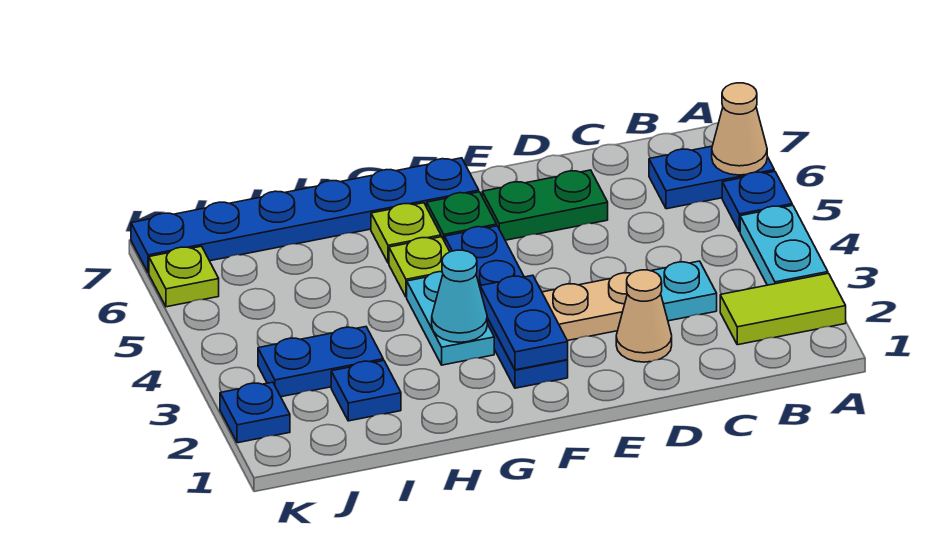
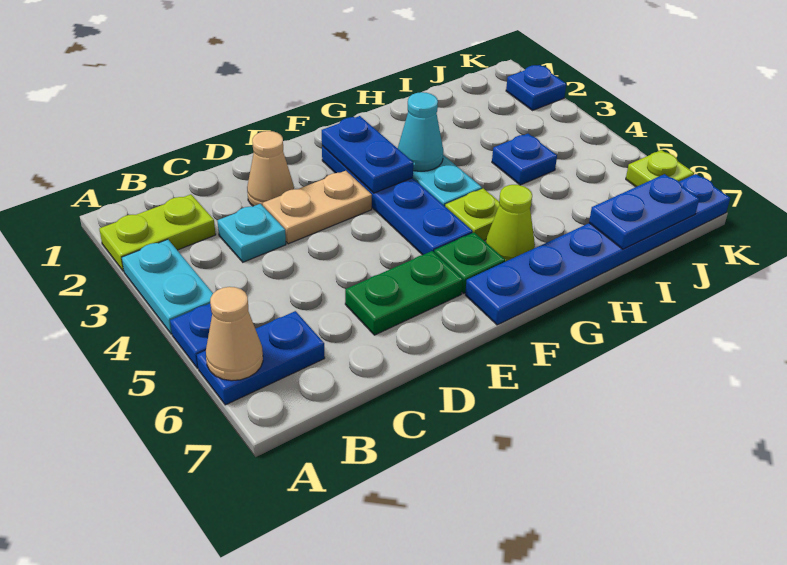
lime tile A2:B2 level 1 -> lime plate A2:B2 level 1
lime plate G6 level 1 -> lime cone G6 level 1
blue plate I2 level 1 -> blue plate I4 level 1
blue plate I3:J3 level 1 -> blue plate I7:J7 level 2

